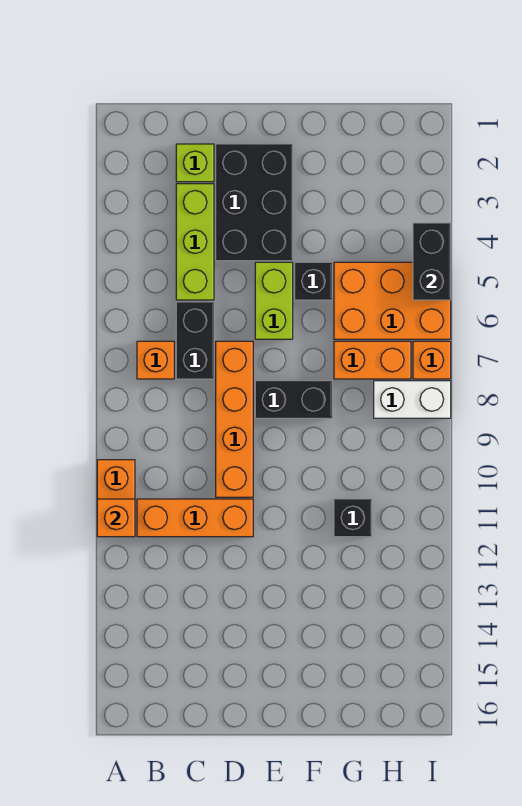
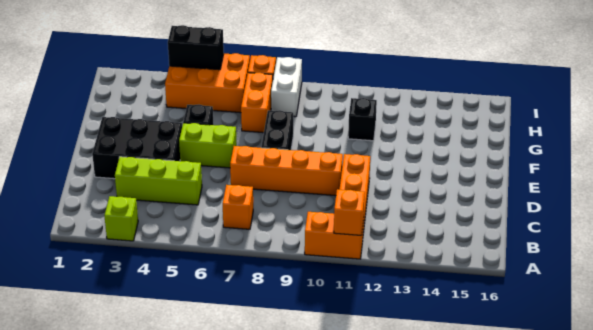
lime brick C2 level 1 -> lime brick A3 level 1
black brick C6:C7 level 1 -> none
orange brick G5:I6 level 1 -> orange brick H4:I6 level 1

